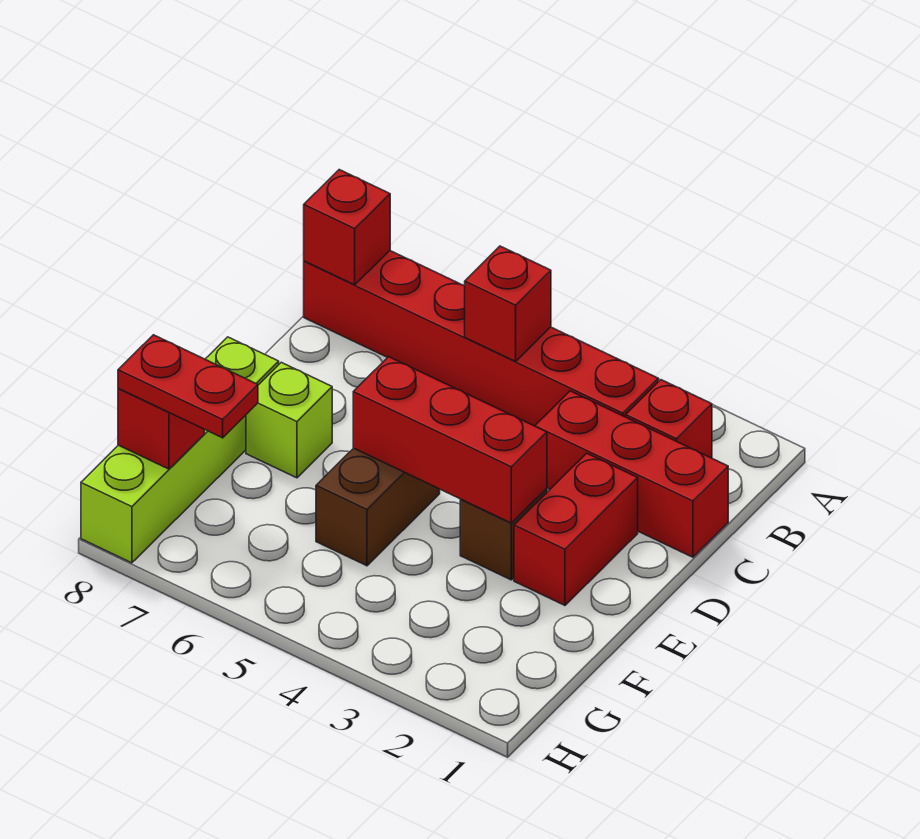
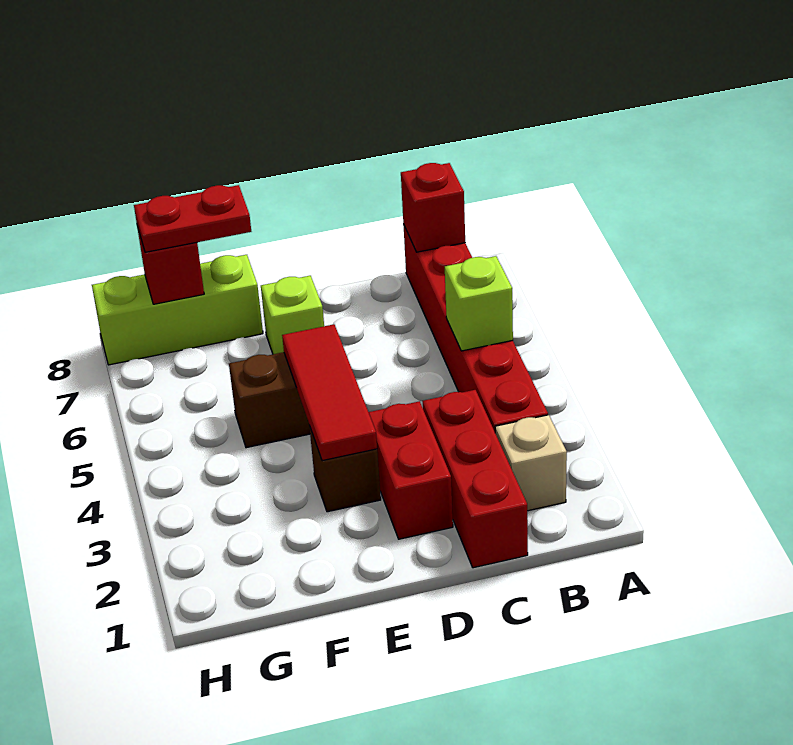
red brick B2 level 1 -> tan brick B2 level 1
red brick B5 level 2 -> lime brick B5 level 2
red brick D2:E2 level 1 -> red brick D2:D3 level 1
red brick E3:E5 level 2 -> red tile E3:E5 level 2
lime brick E8:H8 level 1 -> lime brick F8:H8 level 1
red plate G7:G8 level 3 -> red plate F8:G8 level 3

